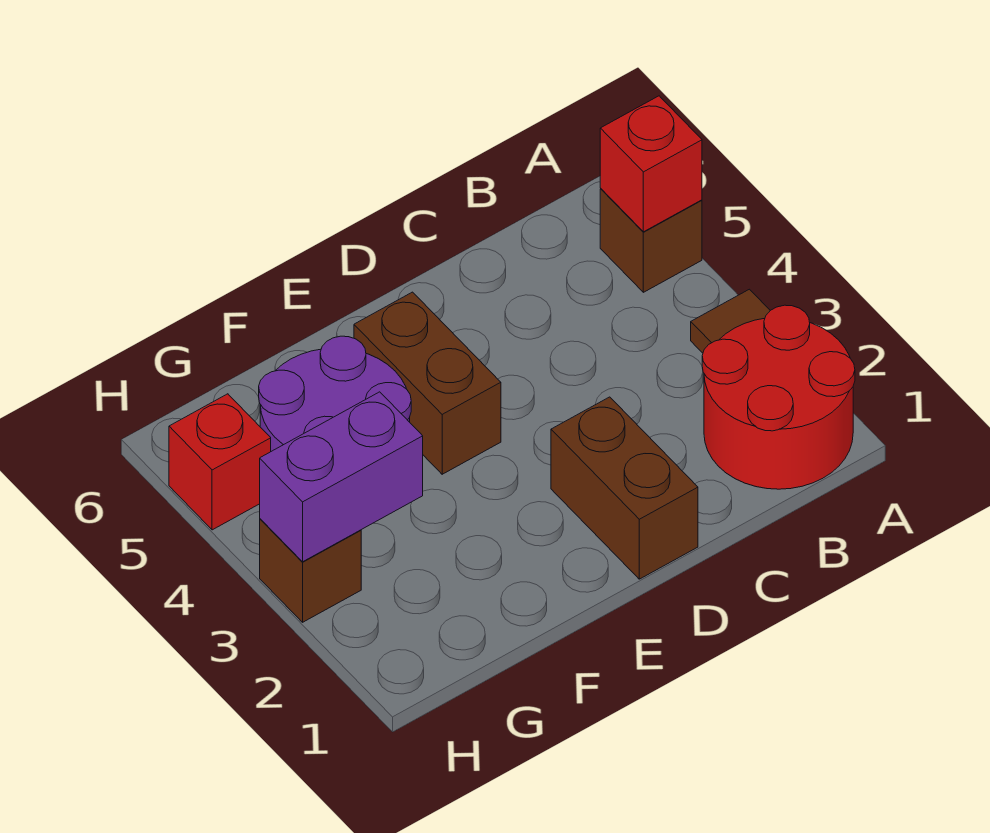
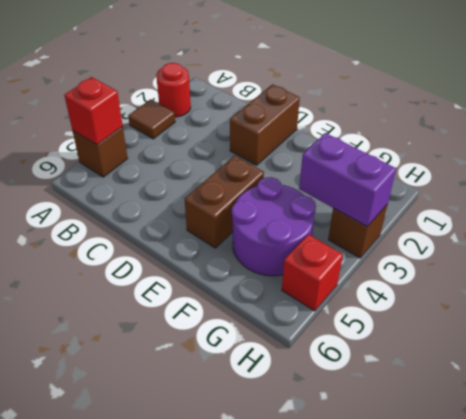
red round brick A1:B2 level 1 -> red round brick A2 level 1

